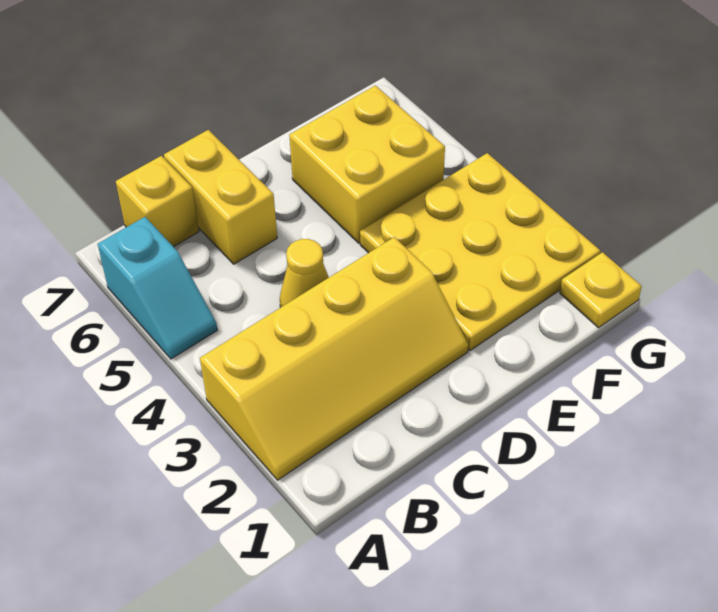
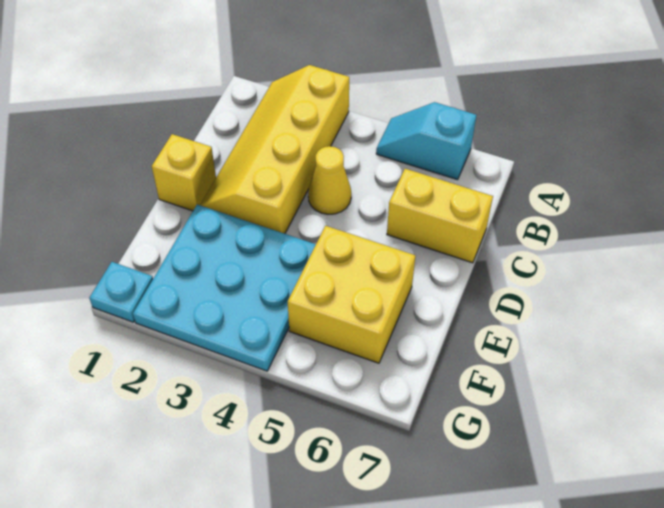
yellow brick B7 level 1 -> yellow brick D1 level 1
yellow plate E2:G4 level 1 -> cyan plate E2:G4 level 1
yellow plate G1 level 1 -> cyan plate G1 level 1

